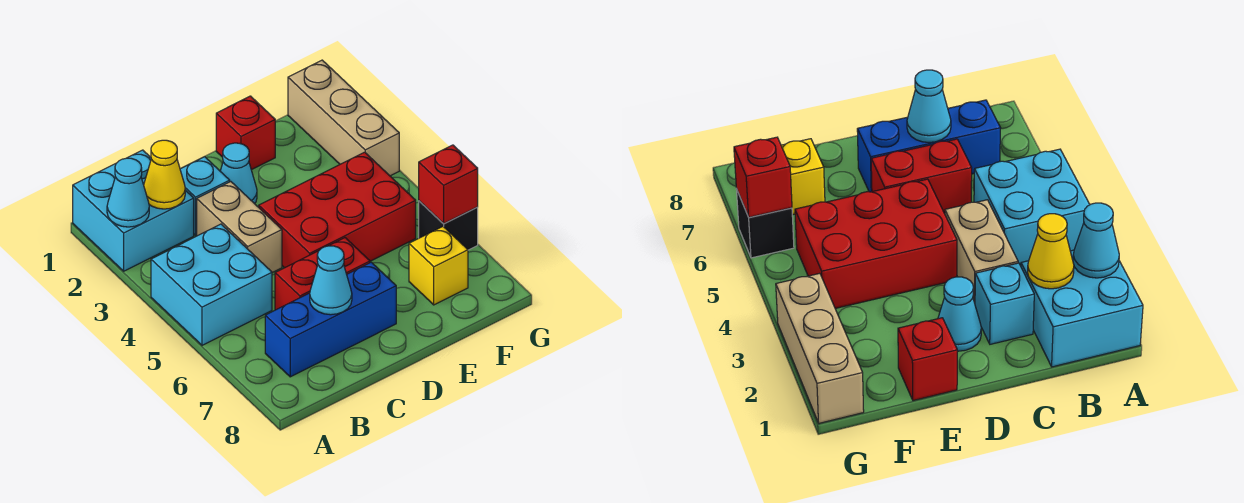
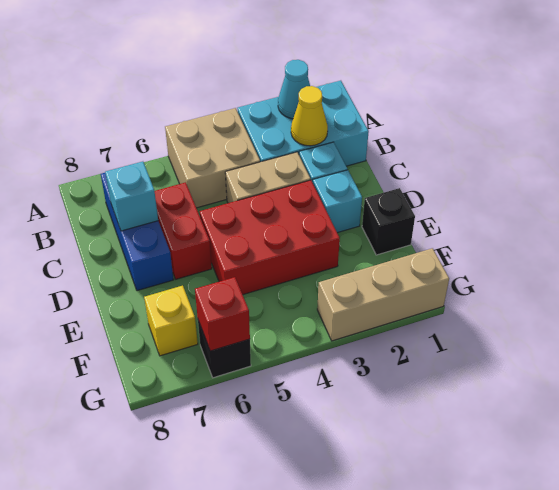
cyan brick A1:B2 level 1 -> cyan brick A1:B3 level 1
cyan brick A4:B5 level 1 -> tan brick A4:B5 level 1
cyan cone C7 level 2 -> cyan brick C7 level 2
cyan cone D2 level 1 -> cyan brick D2 level 1
red brick D4:F5 level 1 -> red brick D3:E5 level 1
red brick E1 level 1 -> black brick E1 level 1

